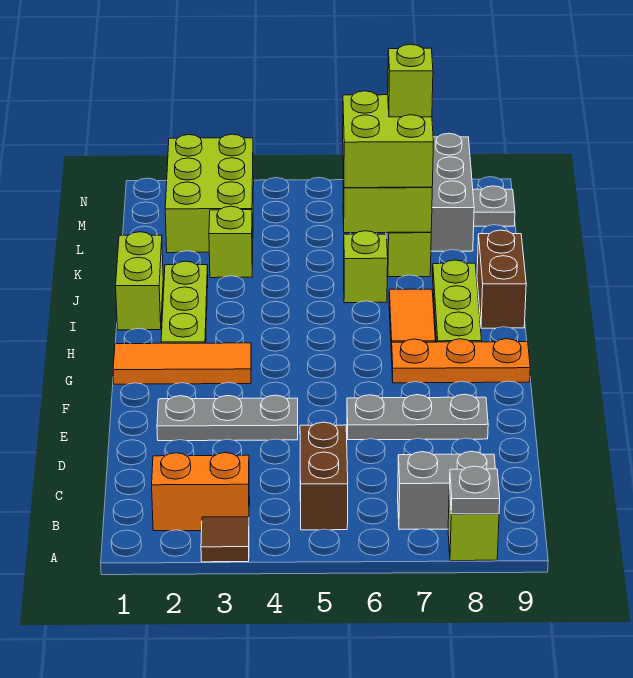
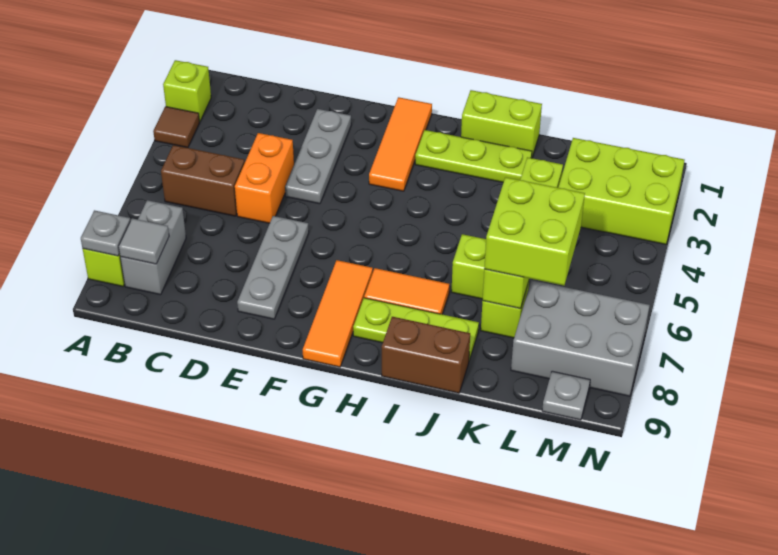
orange brick B2:B3 level 1 -> orange brick D4:D5 level 1
none -> grey tile B8 level 2
orange plate G7:G9 level 1 -> orange tile G7:G9 level 1
lime brick L7 level 4 -> lime brick A2 level 1

